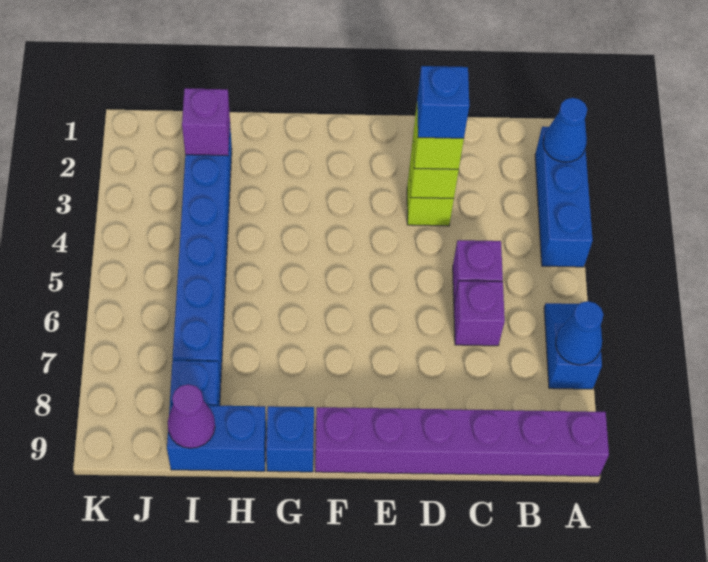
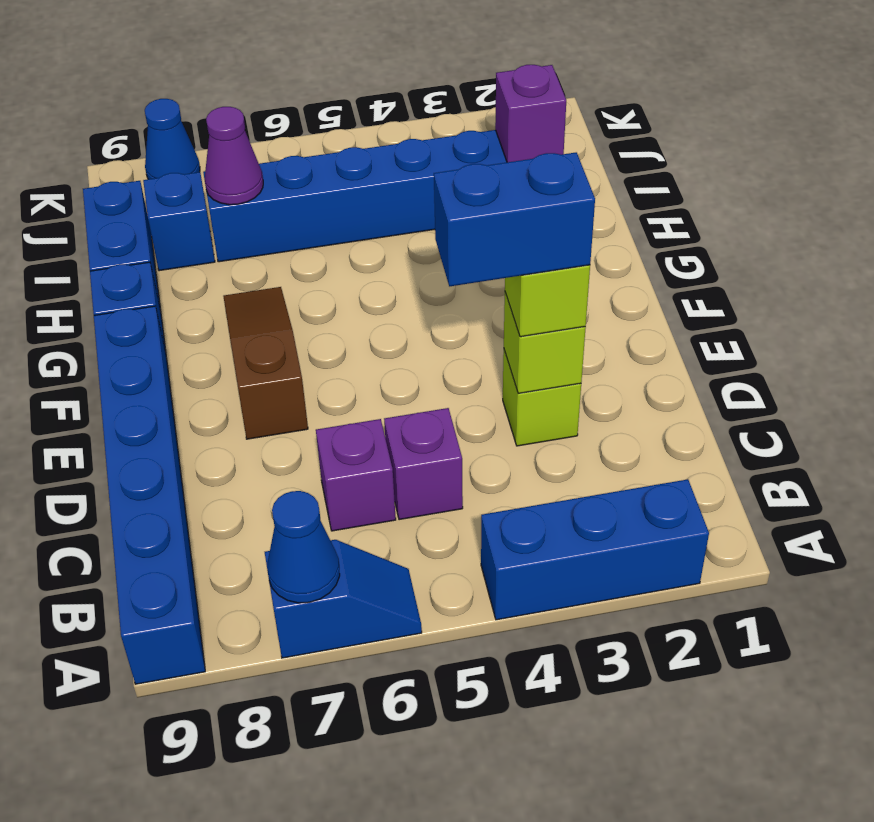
blue cone A2 level 2 -> blue cone K8 level 1
purple brick A9:F9 level 1 -> blue brick A9:F9 level 1
blue brick D3 level 4 -> blue brick D3:D4 level 4
none -> brown slope E7:G7 level 1 top E
purple cone I9 level 2 -> purple cone I7 level 2

